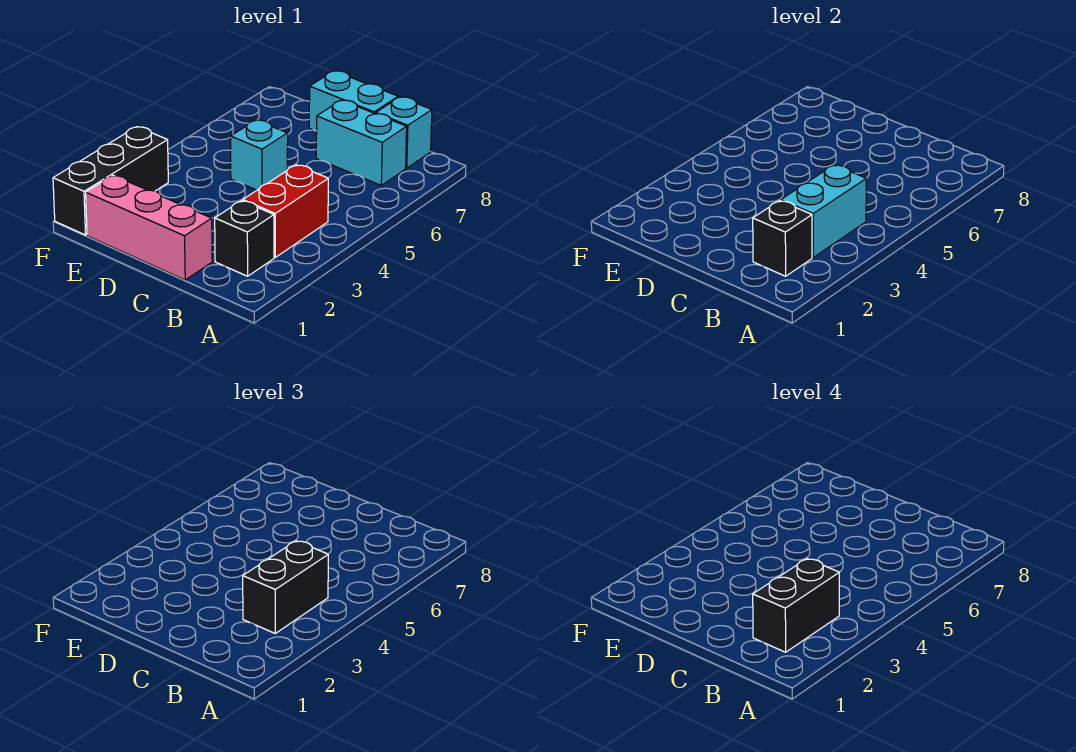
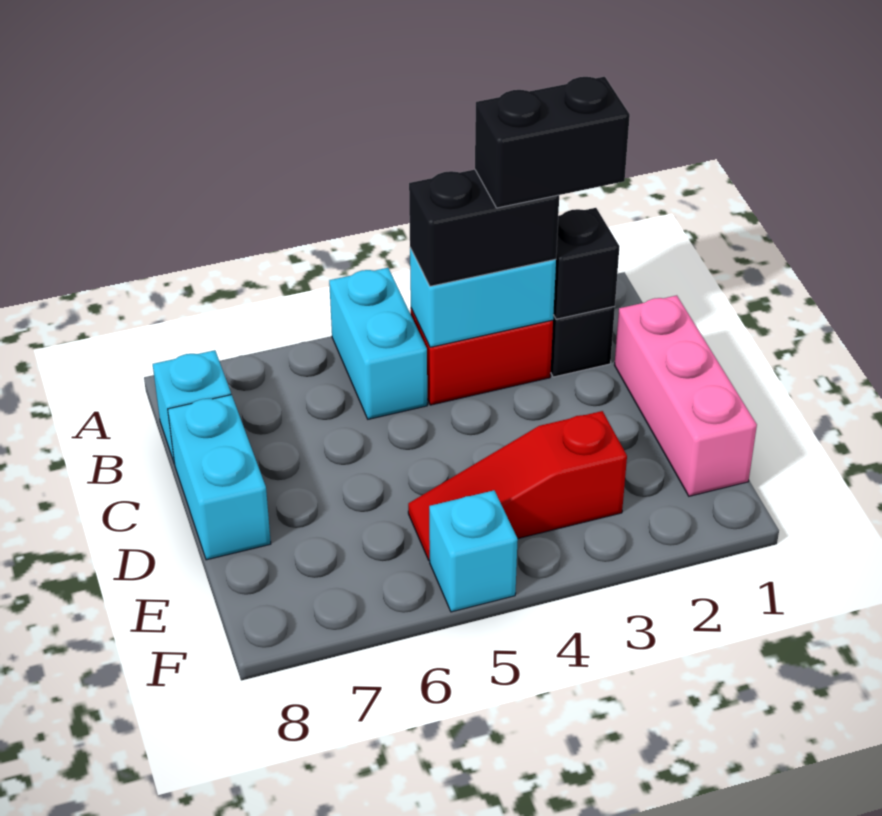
cyan brick B7:C7 level 1 -> cyan brick A5:B5 level 1
cyan brick D5 level 1 -> cyan brick F5 level 1
none -> red slope E3:E5 level 1 top 3
black brick F1:F3 level 1 -> none

